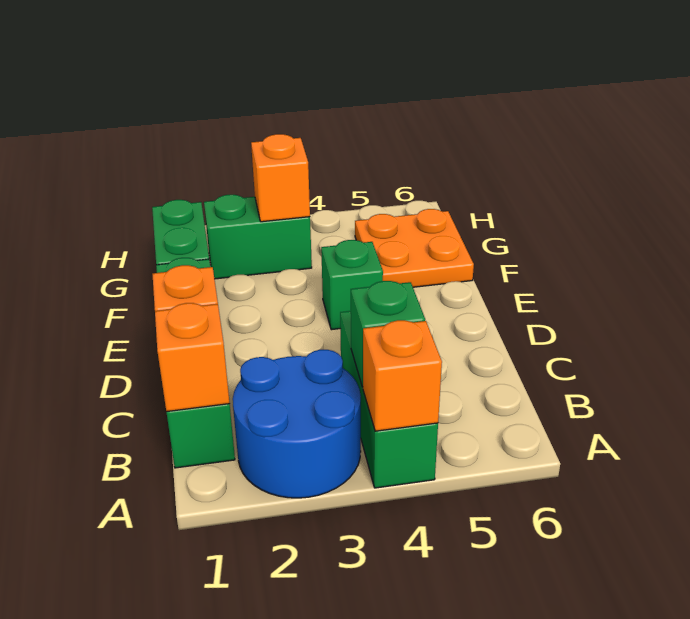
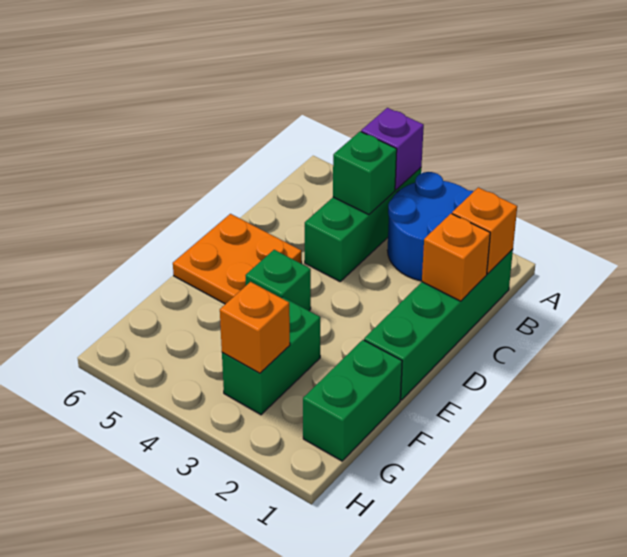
orange brick A4 level 2 -> purple brick A4 level 2
orange plate F5:G6 level 1 -> orange plate D5:E6 level 1
green brick G2:G3 level 1 -> green brick F3:G3 level 1

